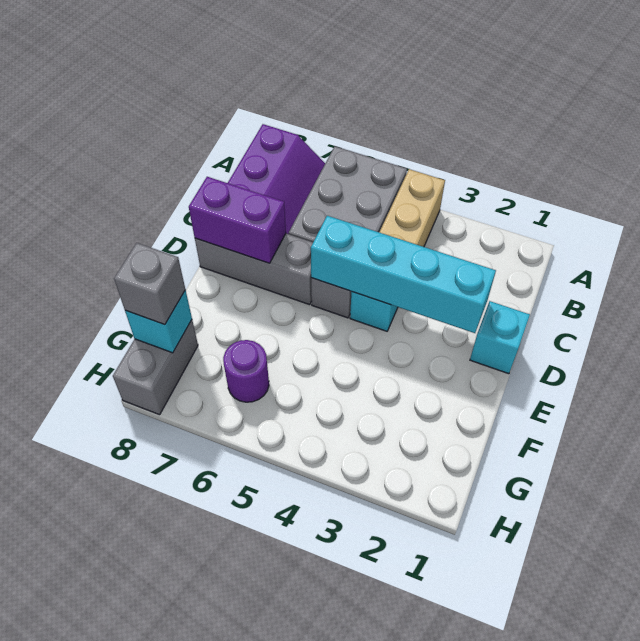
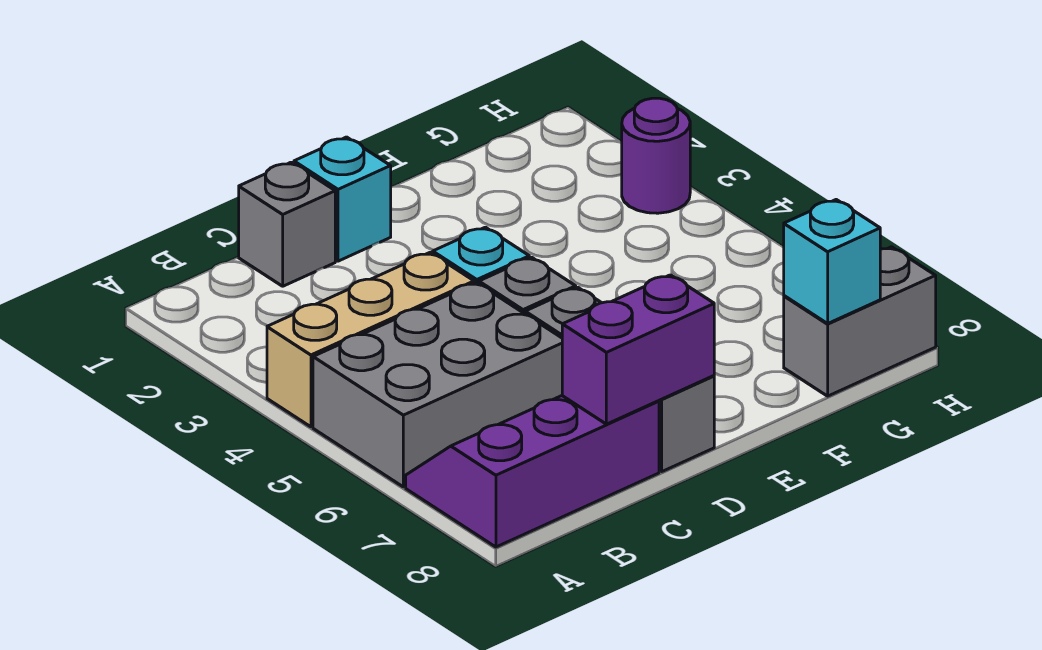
cyan brick D2:D5 level 2 -> none
purple brick D7:D8 level 2 -> purple brick C8:D8 level 2
purple round brick G6 level 1 -> purple round brick H3 level 1
grey brick G8 level 3 -> grey brick C1 level 1

